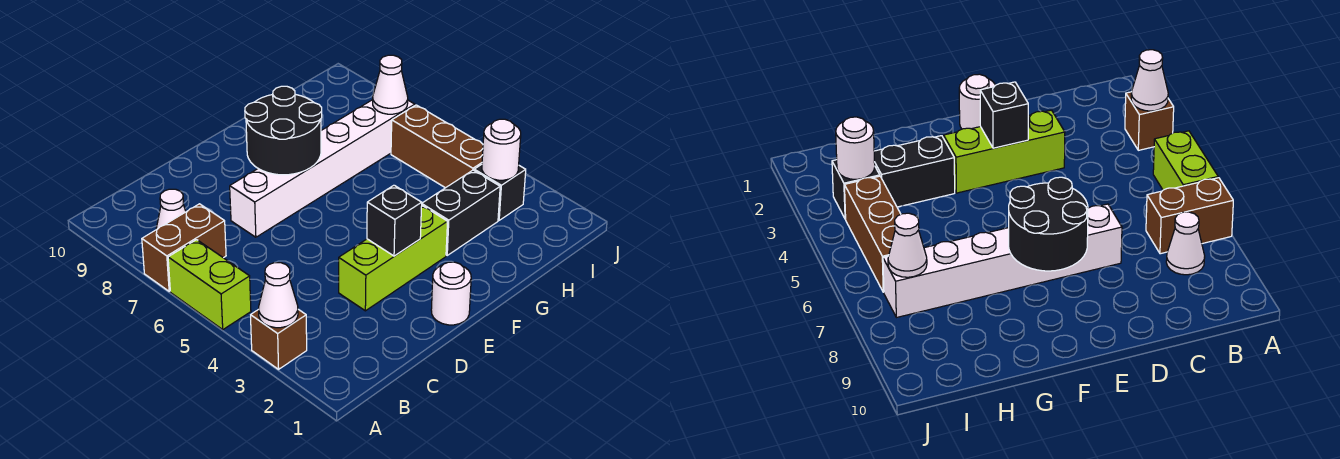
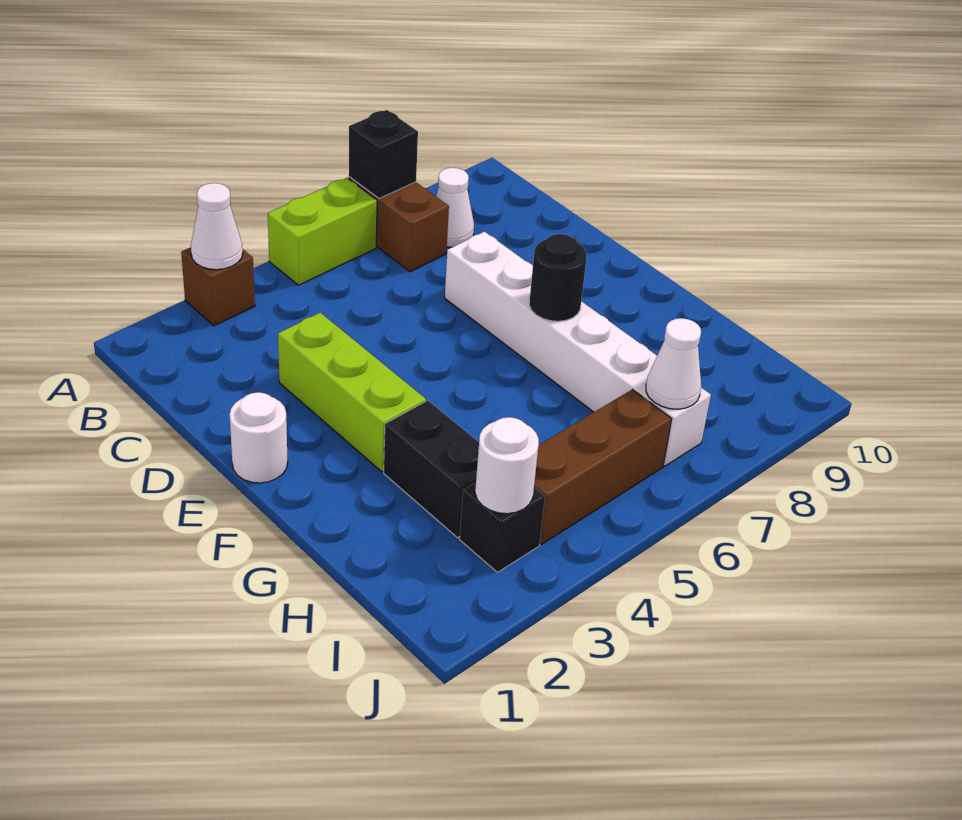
black brick E3 level 2 -> black brick A7 level 2
black round brick E7:F8 level 2 -> black round brick F7 level 2

